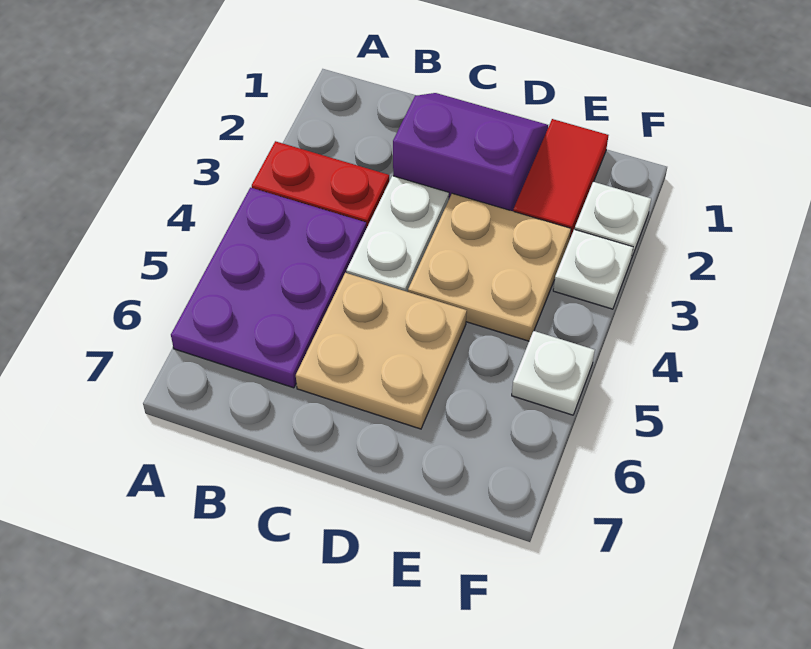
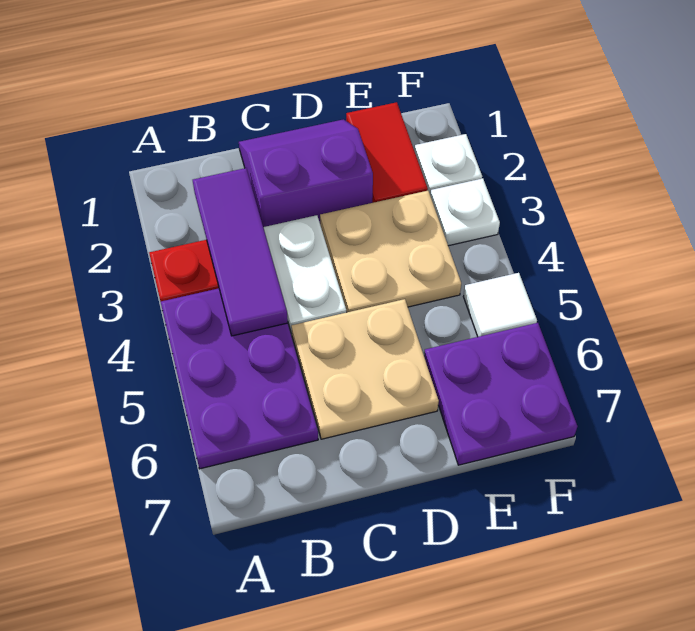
none -> purple tile B2:B4 level 2
none -> purple plate E6:F7 level 1
white plate F5 level 1 -> white tile F5 level 1

